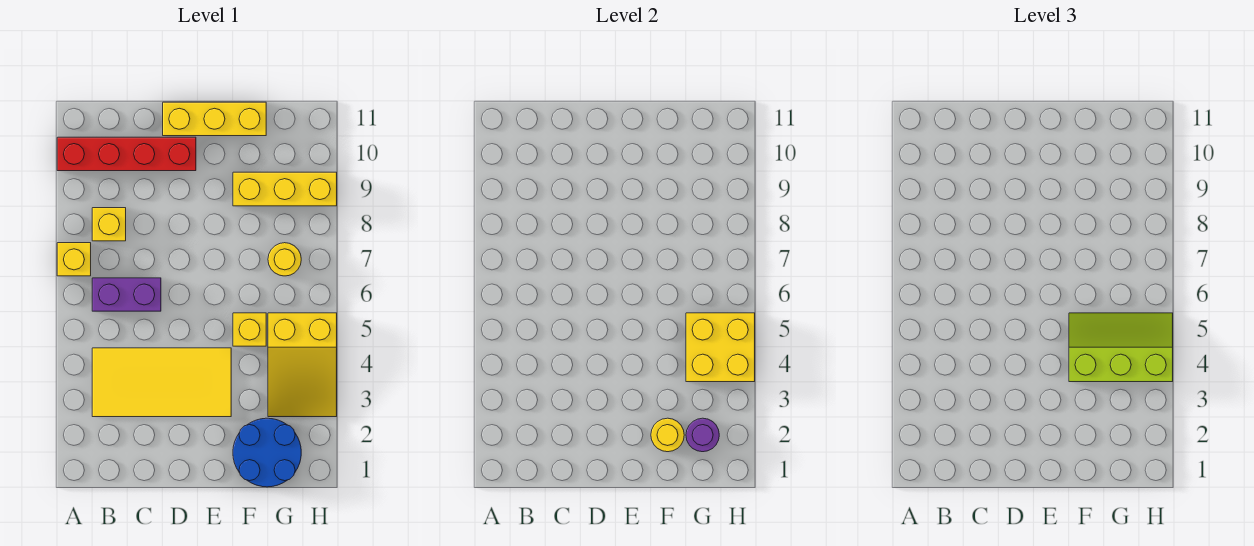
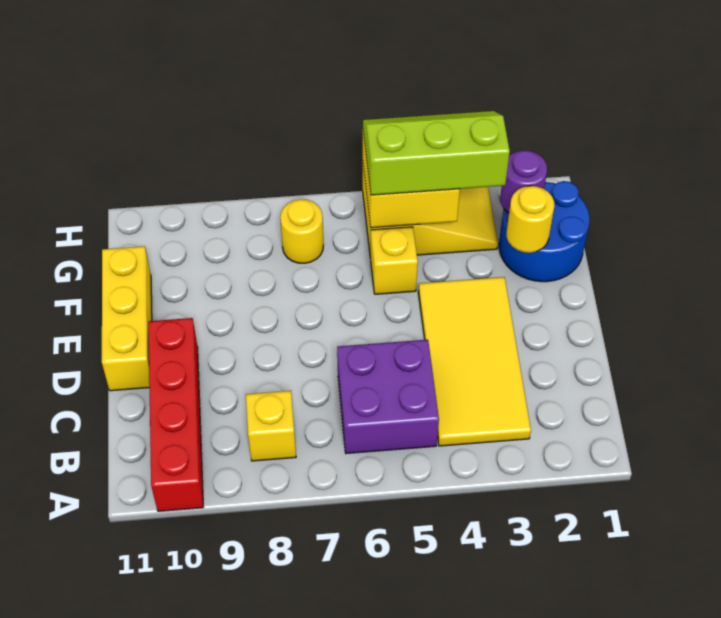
yellow brick A7 level 1 -> none
purple brick B6:C6 level 1 -> purple brick B5:C6 level 1
lime slope F4:H5 level 3 top 4 -> lime slope G3:H5 level 3 top G
yellow brick F9:H9 level 1 -> none

